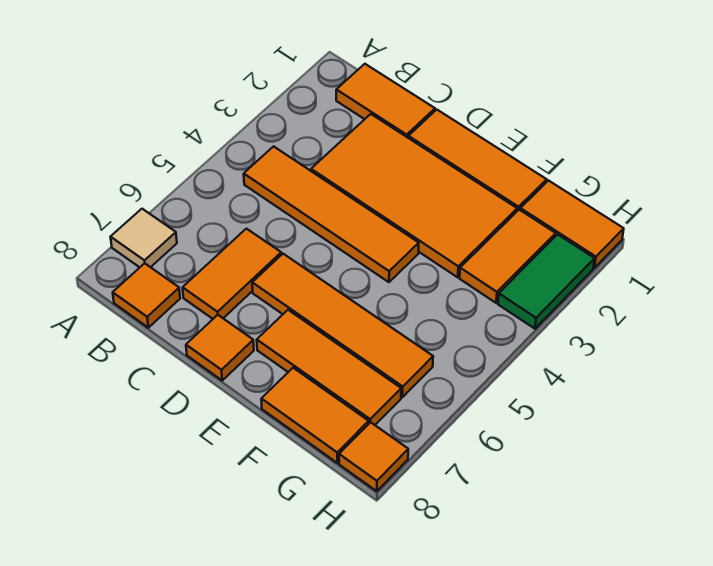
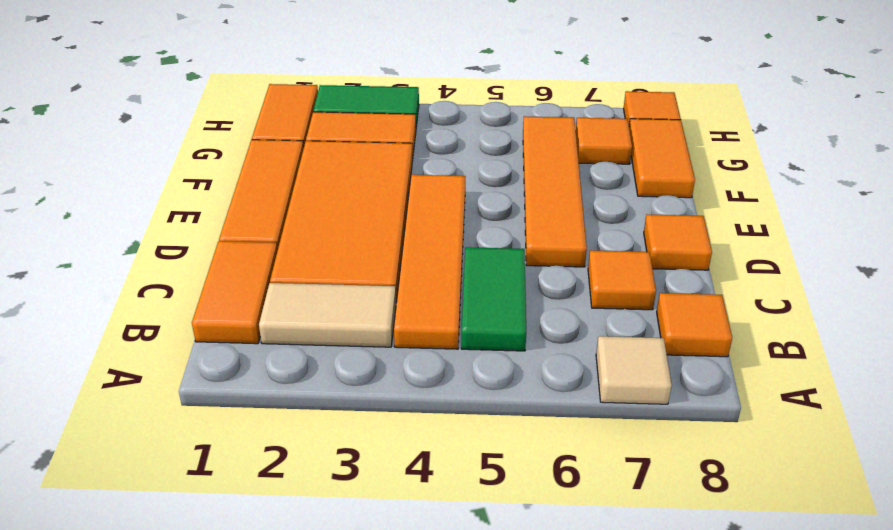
none -> tan tile B2:B3 level 1
none -> green tile B5:C5 level 1
orange tile C6:C7 level 1 -> orange tile C7 level 1
orange tile E7:G7 level 1 -> orange tile G7 level 1

